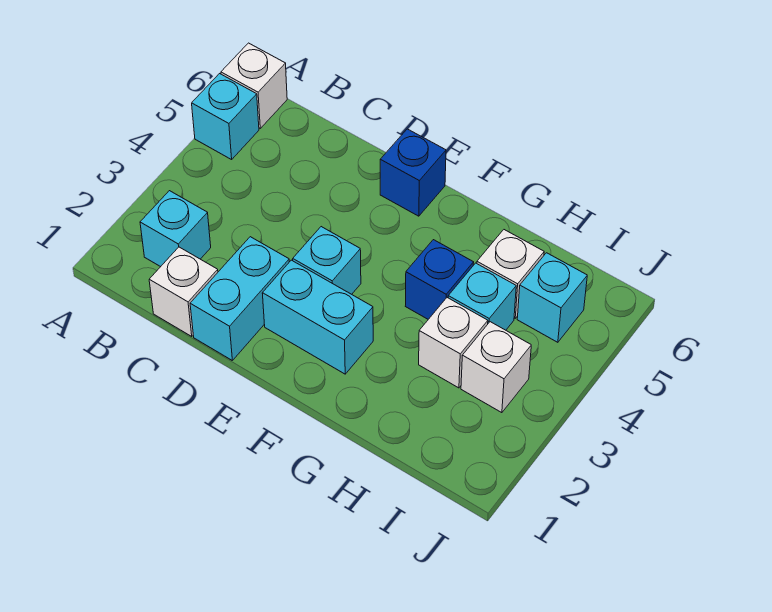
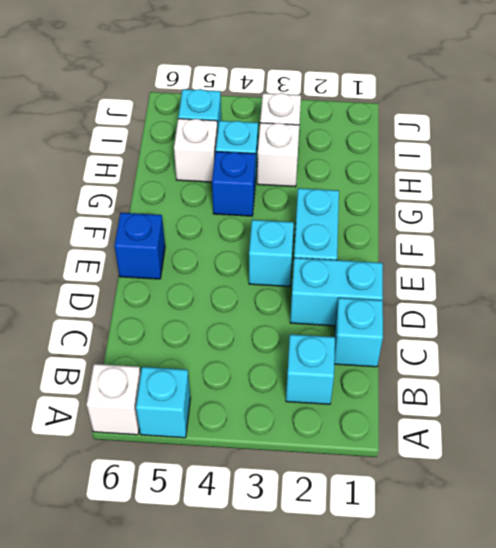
white brick C1 level 1 -> cyan brick C1 level 1

